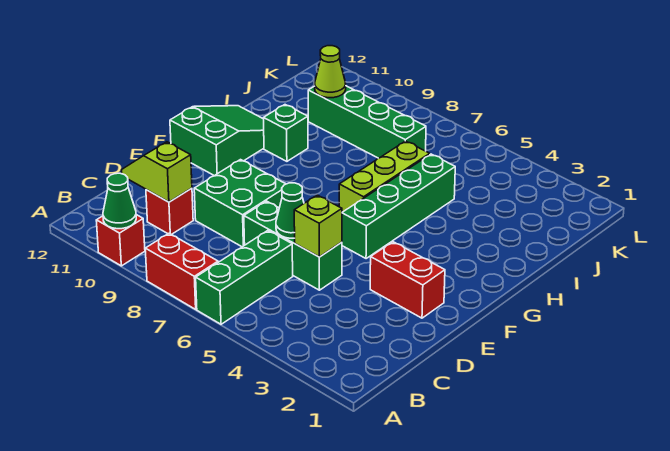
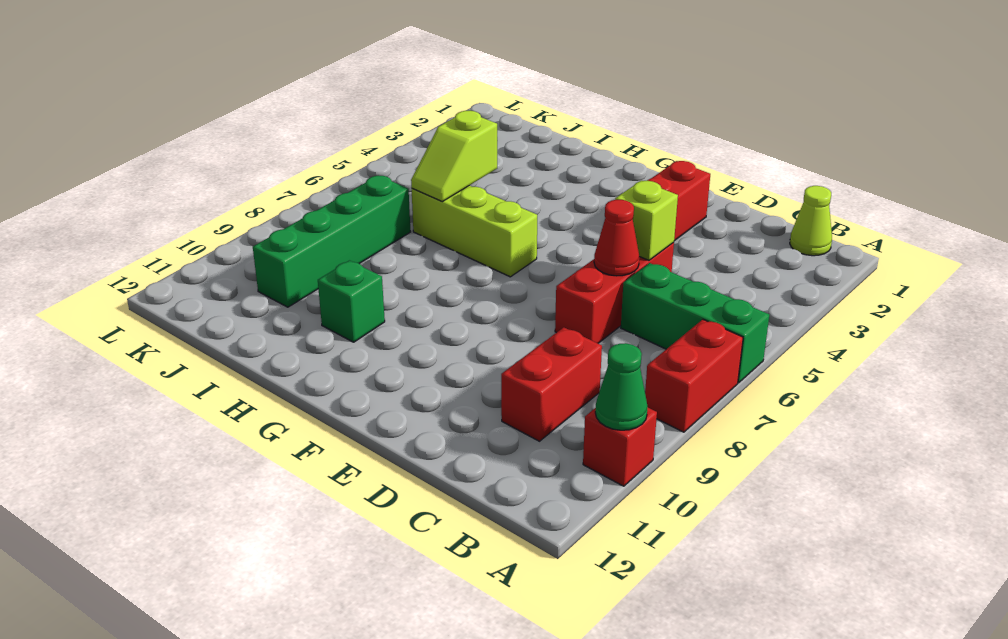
red brick C10 level 1 -> red brick C9:C10 level 1
lime slope C10:C11 level 2 top 10 -> lime slope I5:I6 level 2 top 5
green brick D5:D7 level 1 -> red brick D5:D7 level 1
green cone D6 level 2 -> red cone D6 level 2
green brick D8:E9 level 1 -> none
green brick F5:I5 level 1 -> none
green slope F11:H12 level 1 top F -> none
lime cone J10 level 2 -> lime cone B1 level 1

